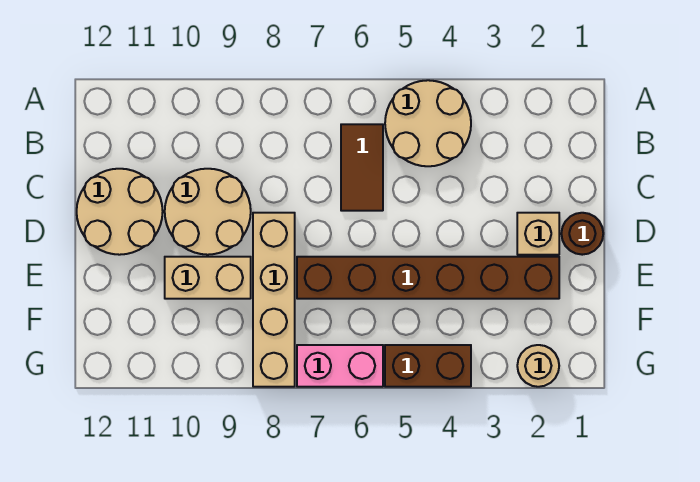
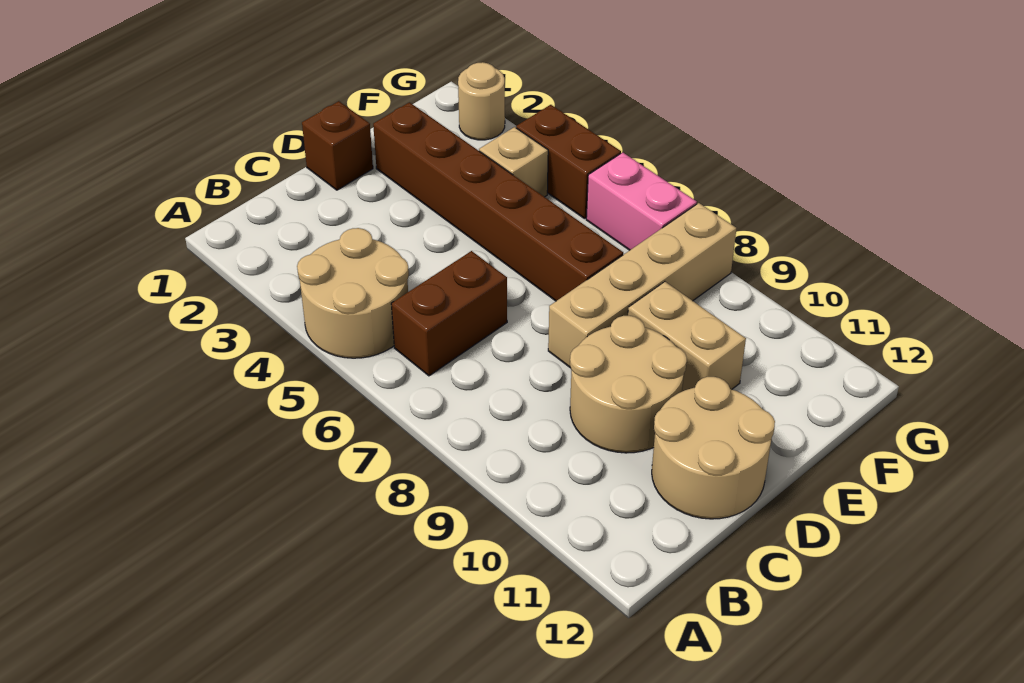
brown tile B6:C6 level 1 -> brown brick B6:C6 level 1
brown round brick D1 level 1 -> brown brick D1 level 1
tan brick D2 level 1 -> tan brick F4 level 1

